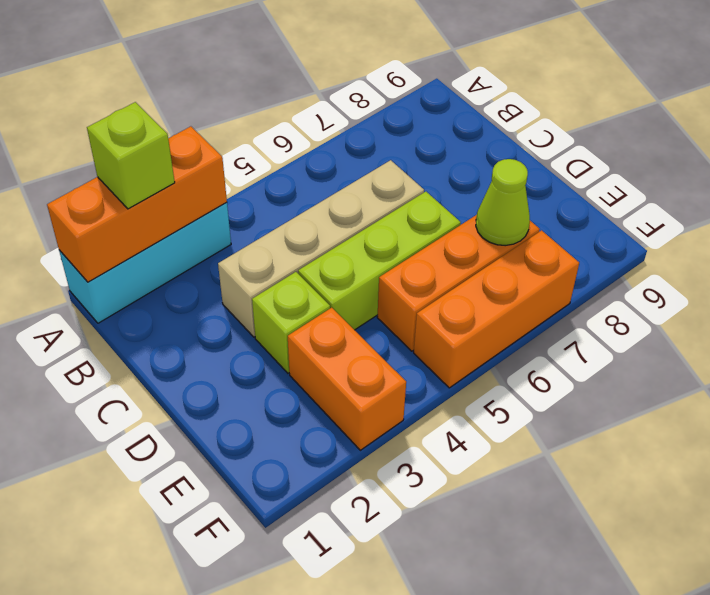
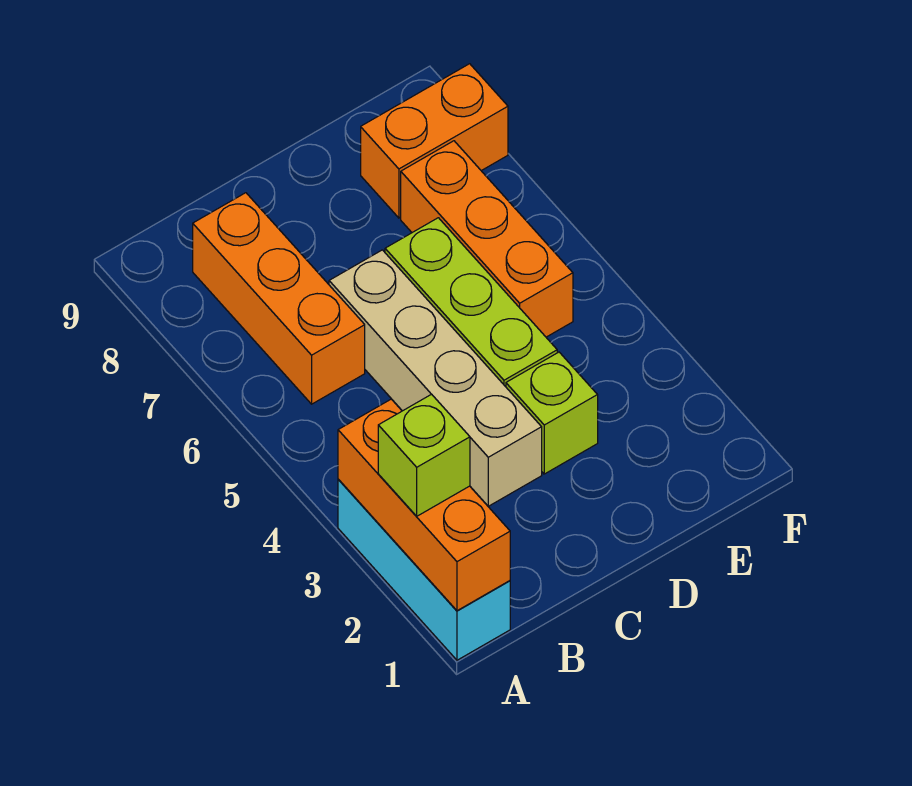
orange brick E3:F3 level 1 -> orange brick E8:F8 level 1
lime cone E7 level 2 -> none
orange brick F5:F7 level 1 -> orange brick B6:B8 level 1

